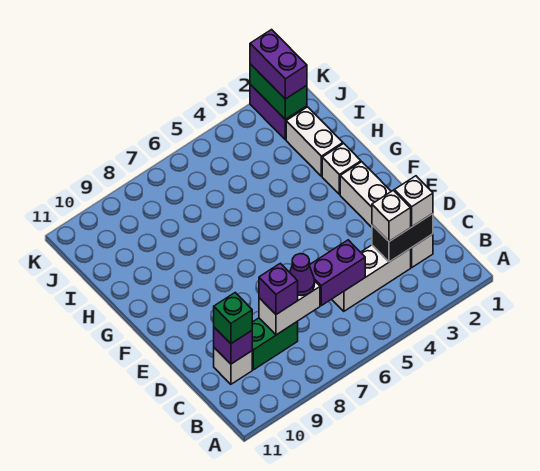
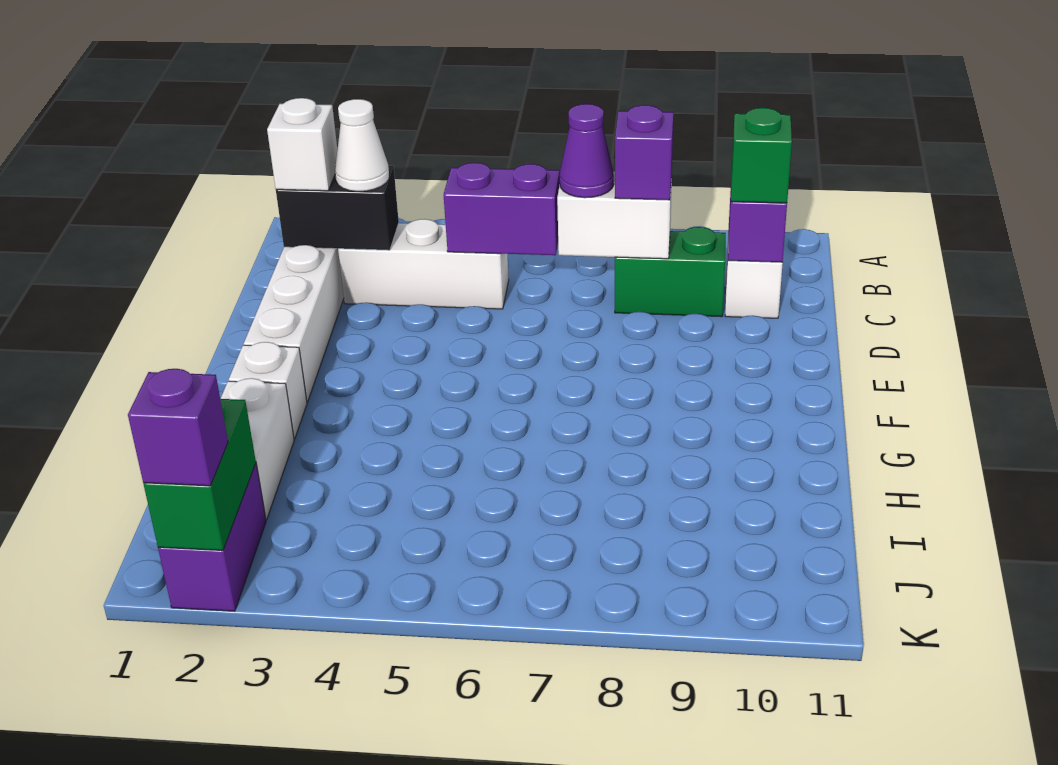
white brick C3 level 3 -> white cone C3 level 3
purple brick J2:K2 level 3 -> purple brick K2 level 3

